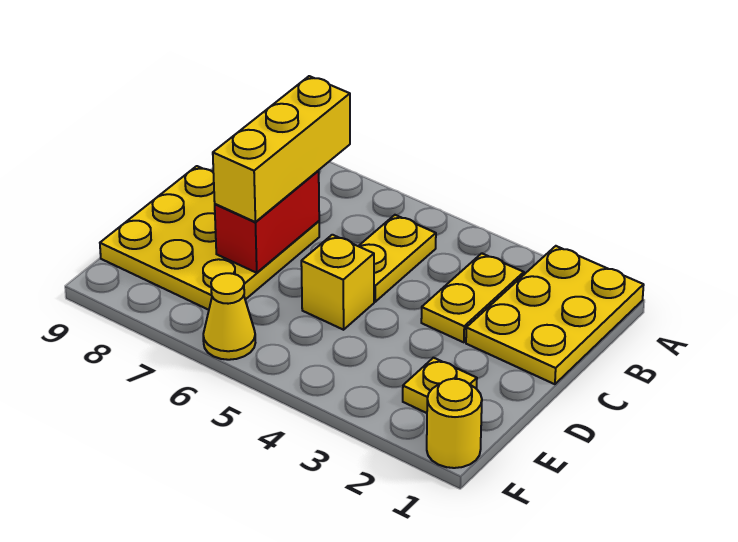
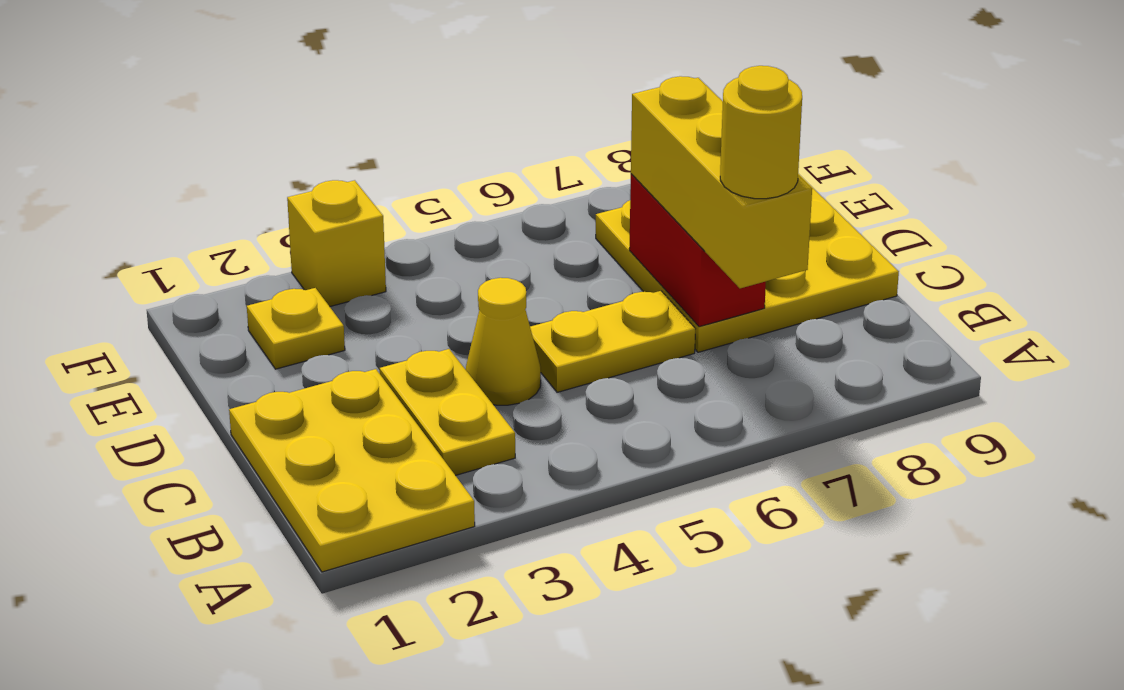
yellow plate B5:C5 level 1 -> yellow plate C5:C6 level 1
yellow brick D5 level 1 -> yellow brick F3 level 1
yellow round brick F1 level 1 -> yellow round brick B7 level 4
yellow cone F6 level 1 -> yellow cone C4 level 1

